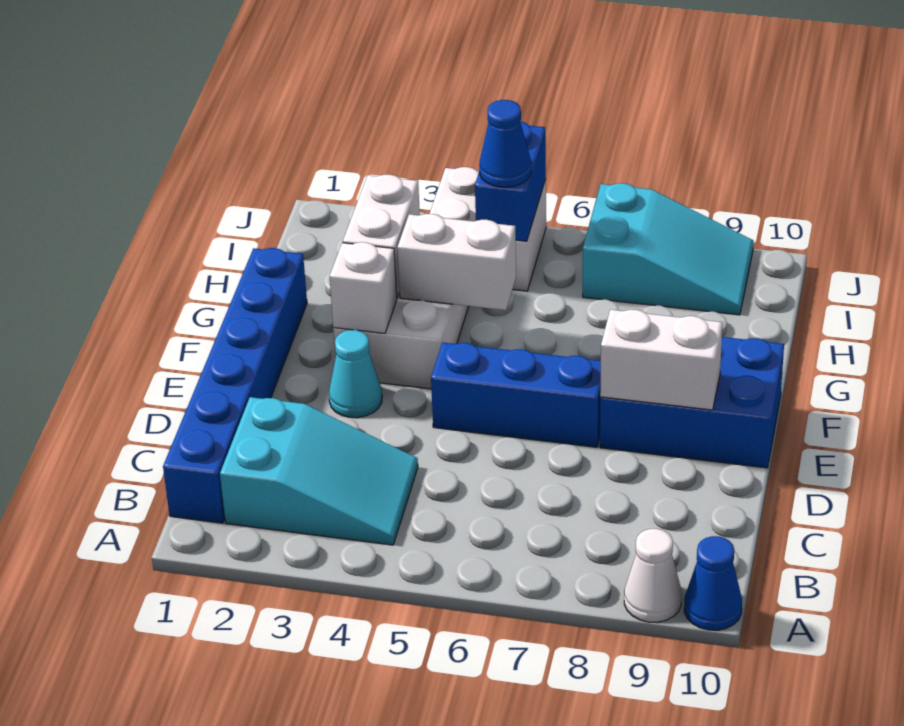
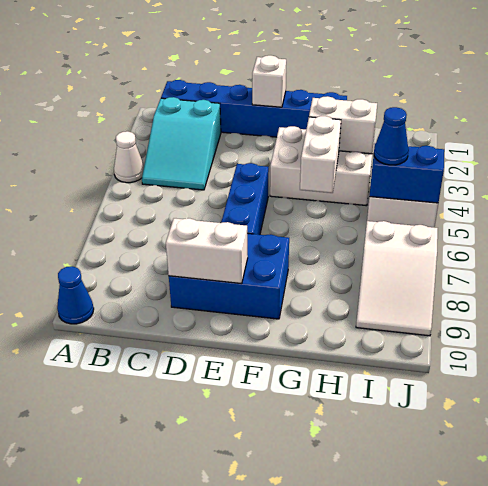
white cone A9 level 1 -> white cone A4 level 1
cyan cone E3 level 1 -> none
blue brick E8:F10 level 1 -> blue brick D8:F9 level 1
white brick E8:E9 level 2 -> white brick D9:E9 level 2
white brick F3 level 2 -> white brick E1 level 2
cyan slope I7:J9 level 1 top 7 -> white slope I7:J9 level 1 top 7

